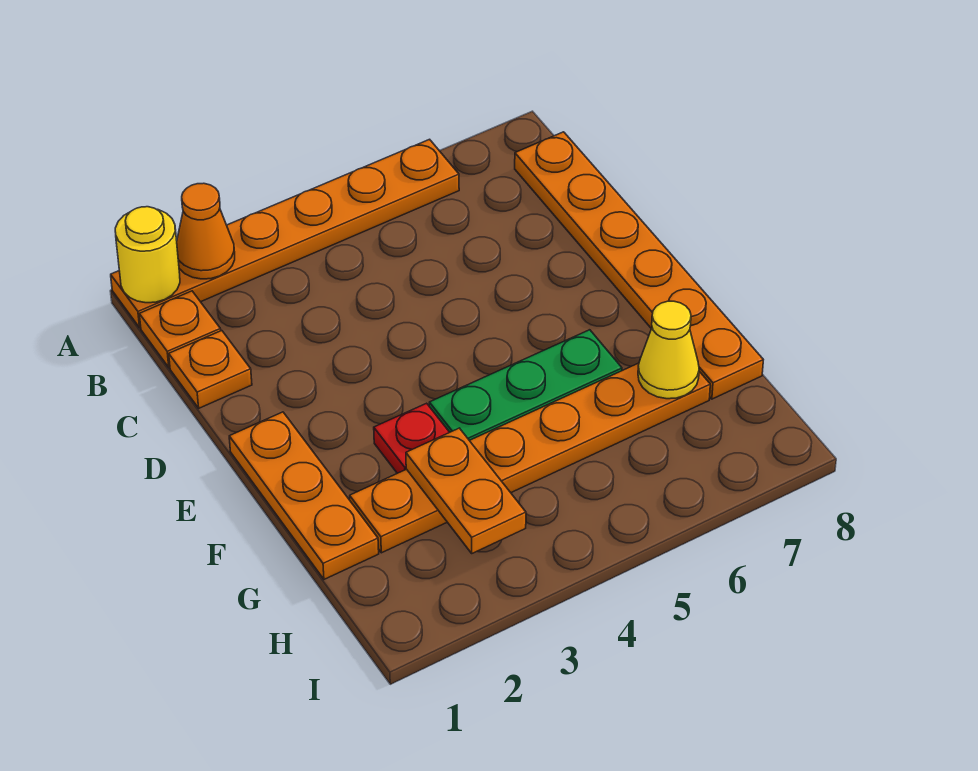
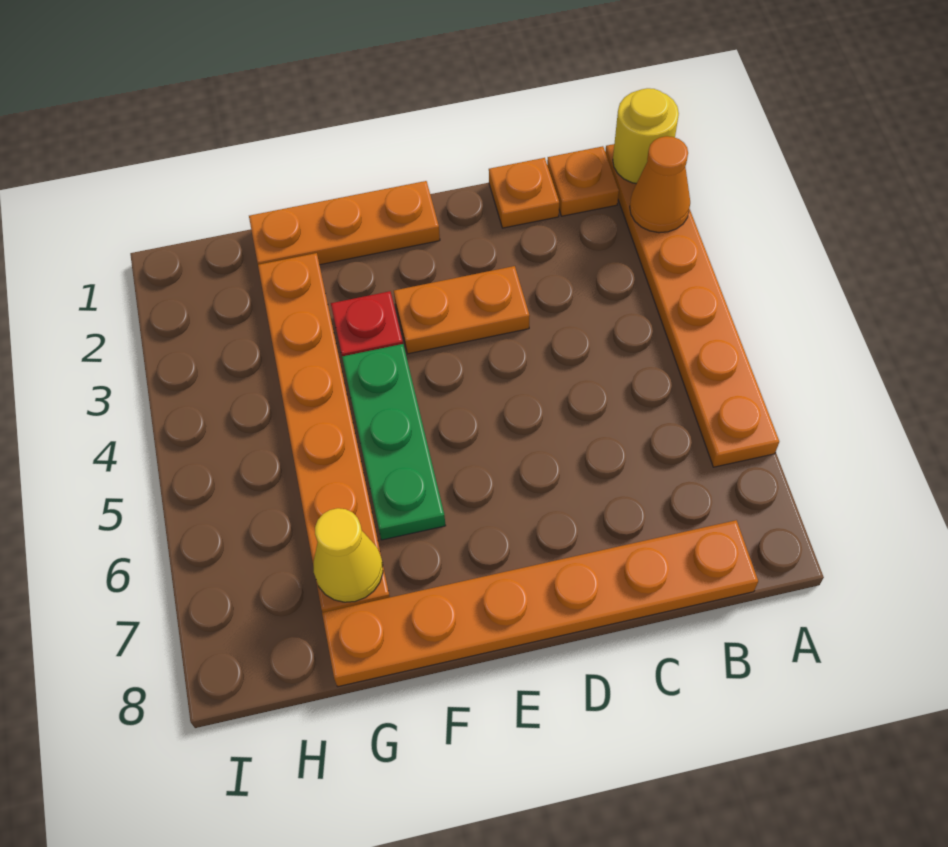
orange plate G3:H3 level 2 -> orange plate D3:E3 level 1

